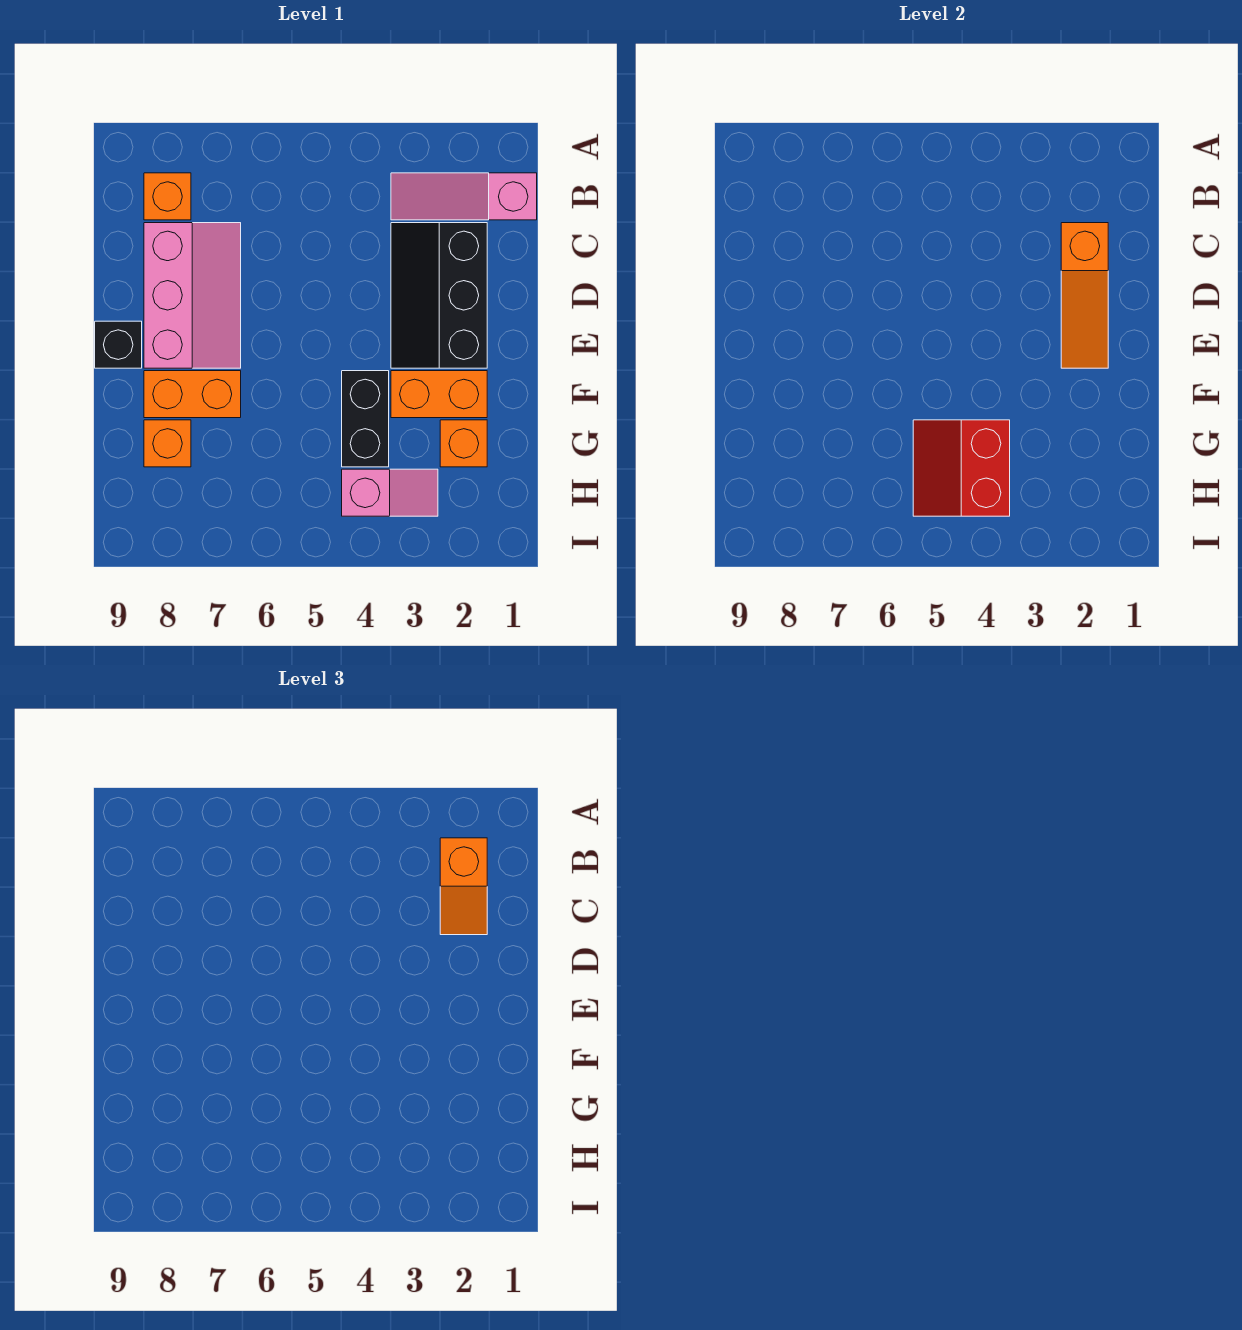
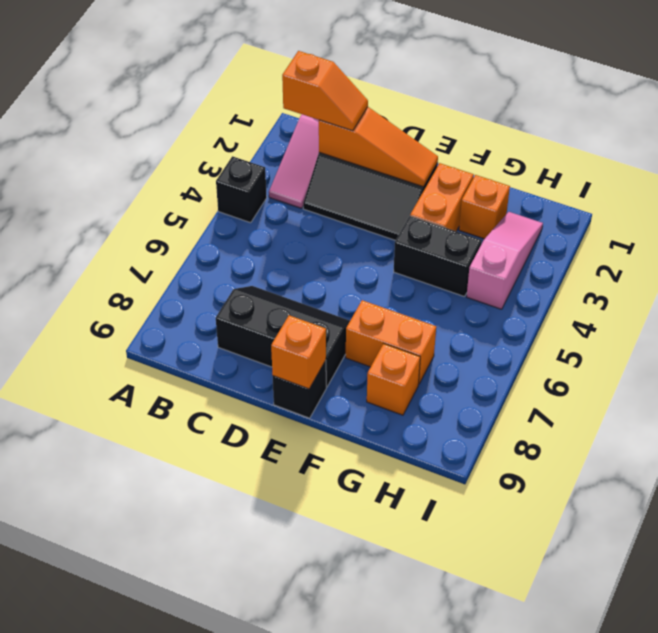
none -> black brick A4 level 1
orange brick B8 level 1 -> orange brick E9 level 2
pink slope C7:E8 level 1 top 8 -> black slope C7:E8 level 1 top 8
orange brick F7:F8 level 1 -> orange brick F7:G7 level 1
red slope G4:H5 level 2 top 4 -> none
pink slope H3:H4 level 1 top 4 -> pink slope H2:H4 level 1 top 4

